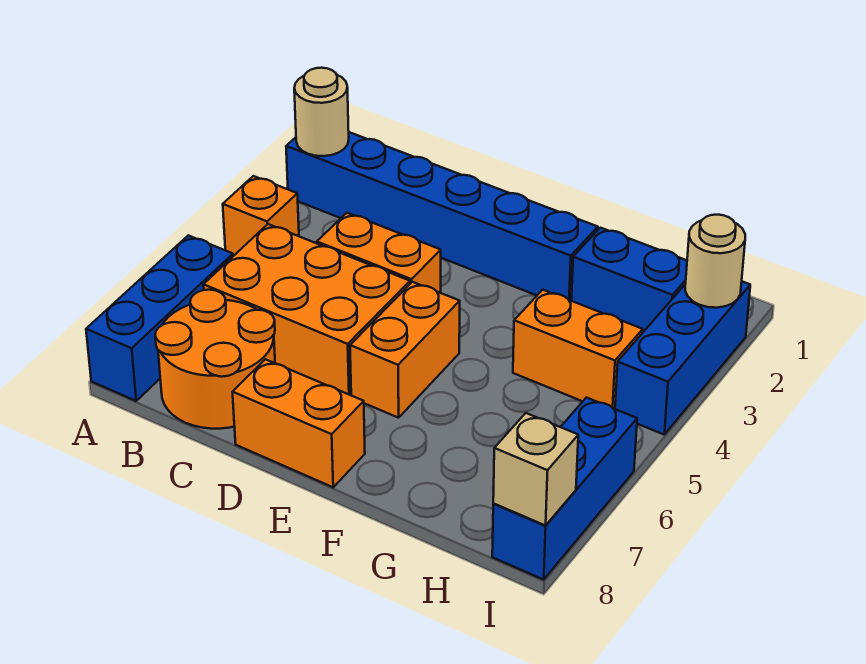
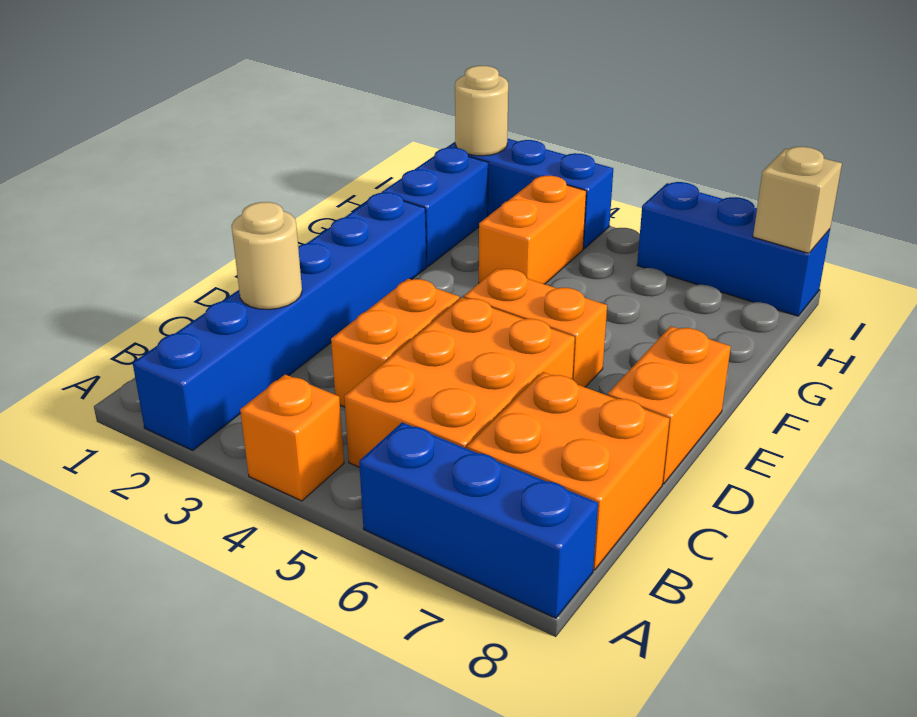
tan round brick A2 level 2 -> tan round brick C2 level 2
orange round brick B7:C8 level 1 -> orange brick B7:C8 level 1

